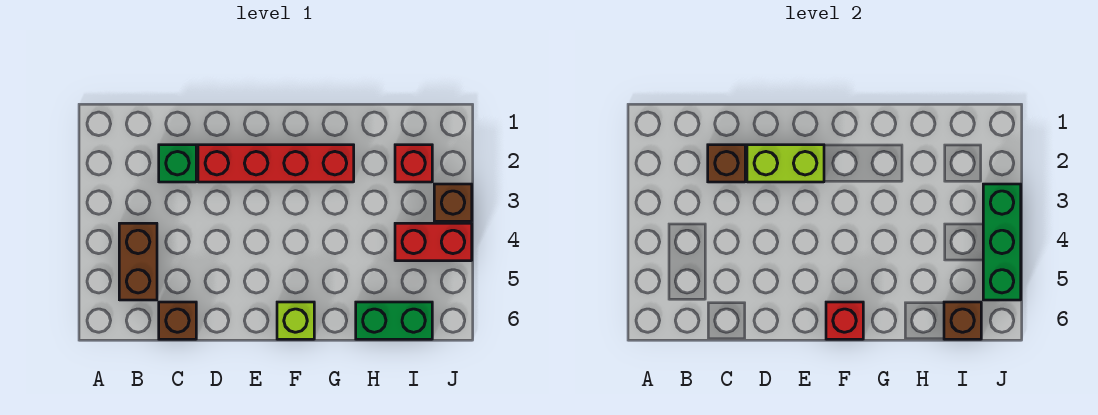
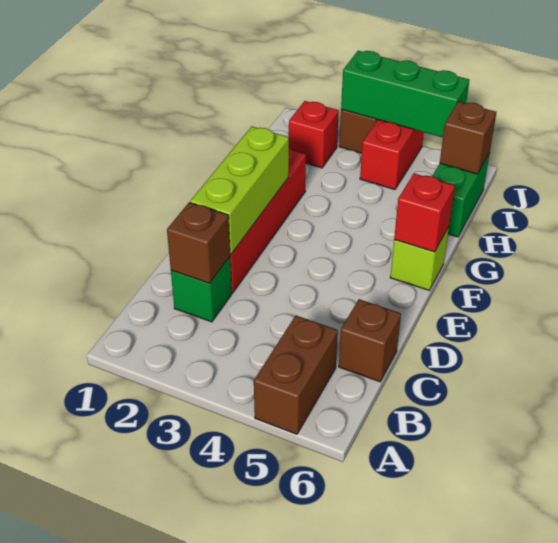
brown brick B4:B5 level 1 -> brown brick A5:B5 level 1
lime brick D2:E2 level 2 -> lime brick D2:F2 level 2

